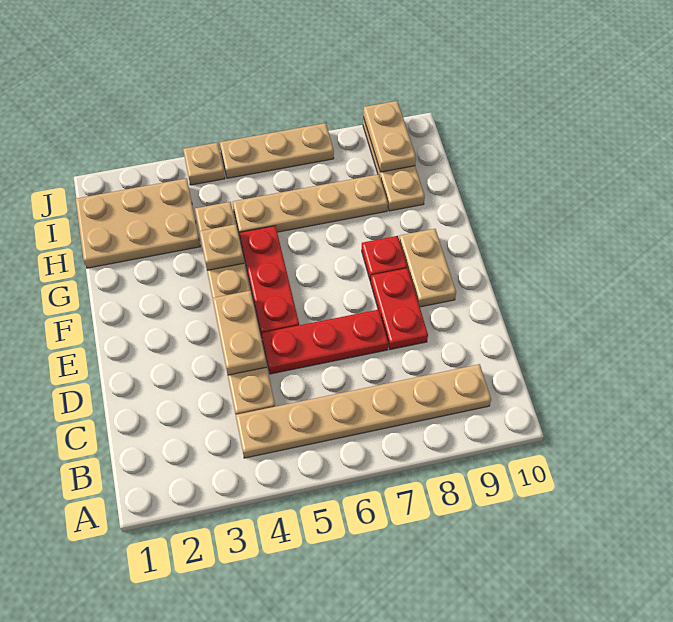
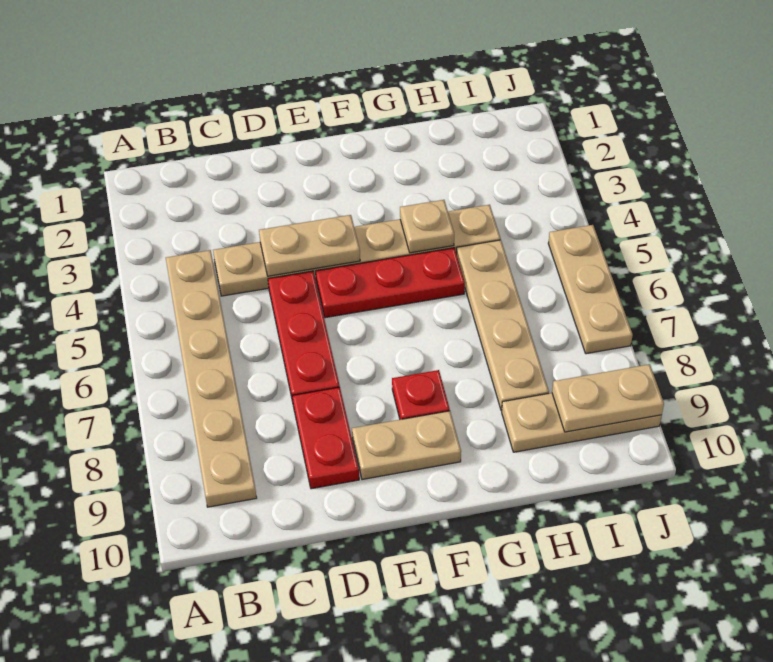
red plate D8:E8 level 1 -> red plate D8:D9 level 1
tan plate H1:I3 level 1 -> none
tan plate J4 level 1 -> none

